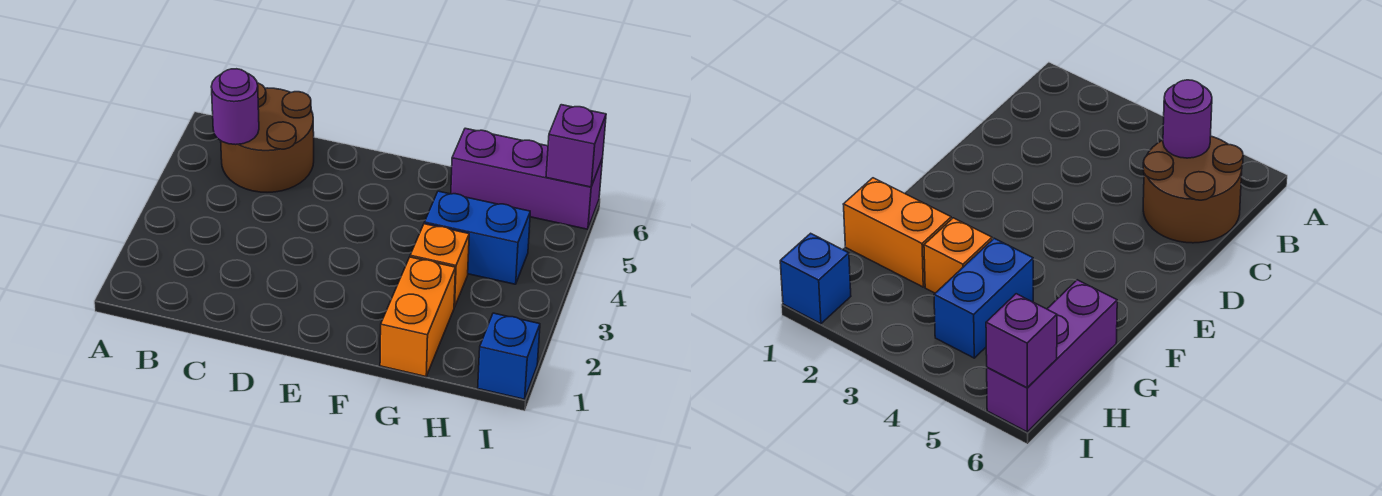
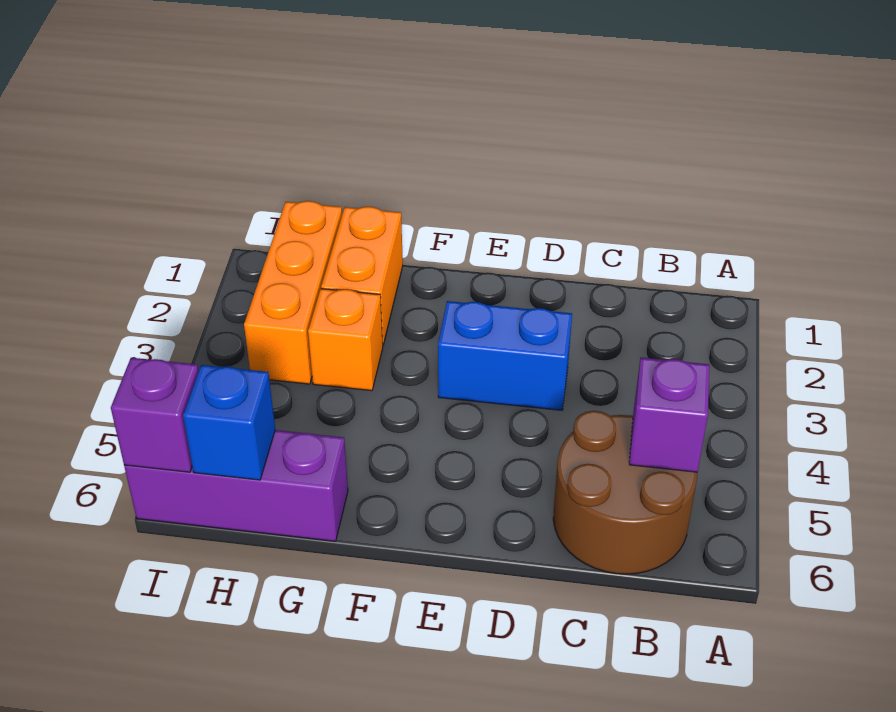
purple round brick B5 level 2 -> purple brick B5 level 2
blue brick G4:H4 level 1 -> blue brick D3:E3 level 1
none -> orange brick H1:H3 level 1
blue brick I1 level 1 -> blue brick H6 level 2

